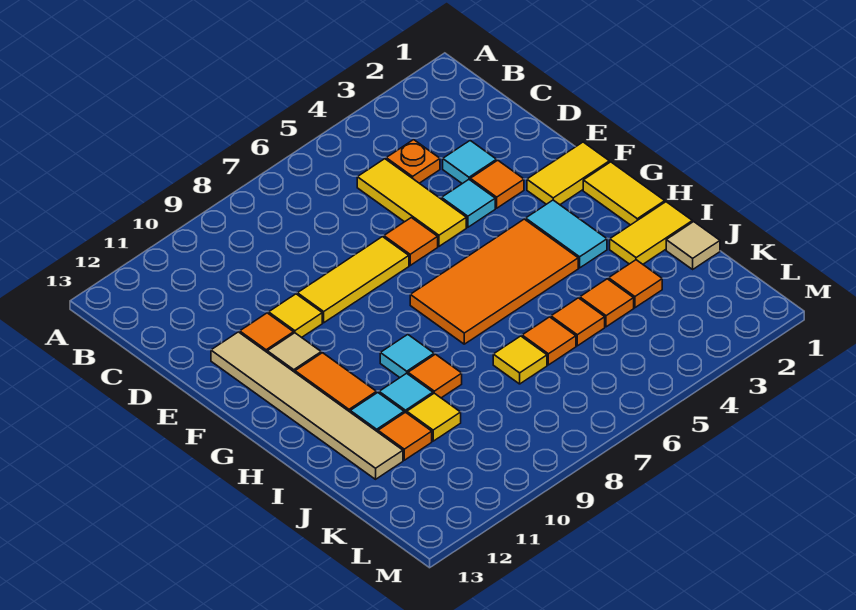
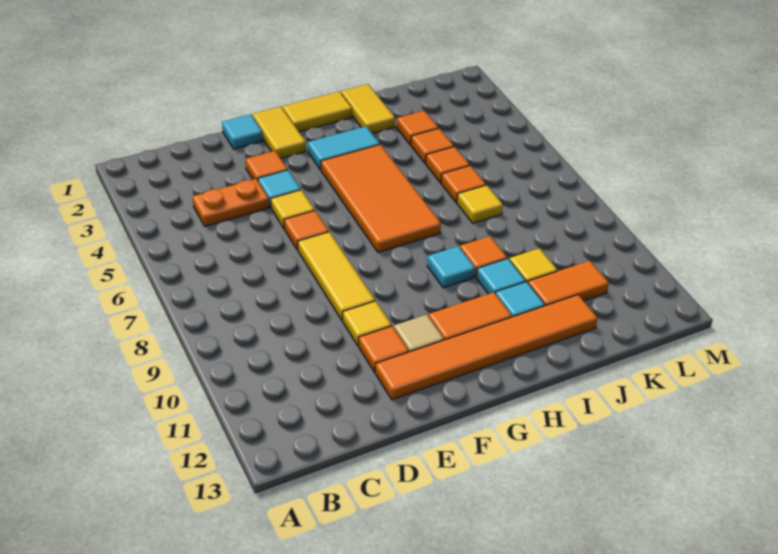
orange plate C4 level 1 -> orange plate C4:D4 level 1
yellow tile C5:E5 level 1 -> yellow tile E5 level 1
cyan tile D3 level 1 -> cyan tile E1 level 1
tan tile E12:J12 level 1 -> orange tile E12:J12 level 1
tan tile J1 level 1 -> none
orange tile J11 level 1 -> orange tile J11:K11 level 1

